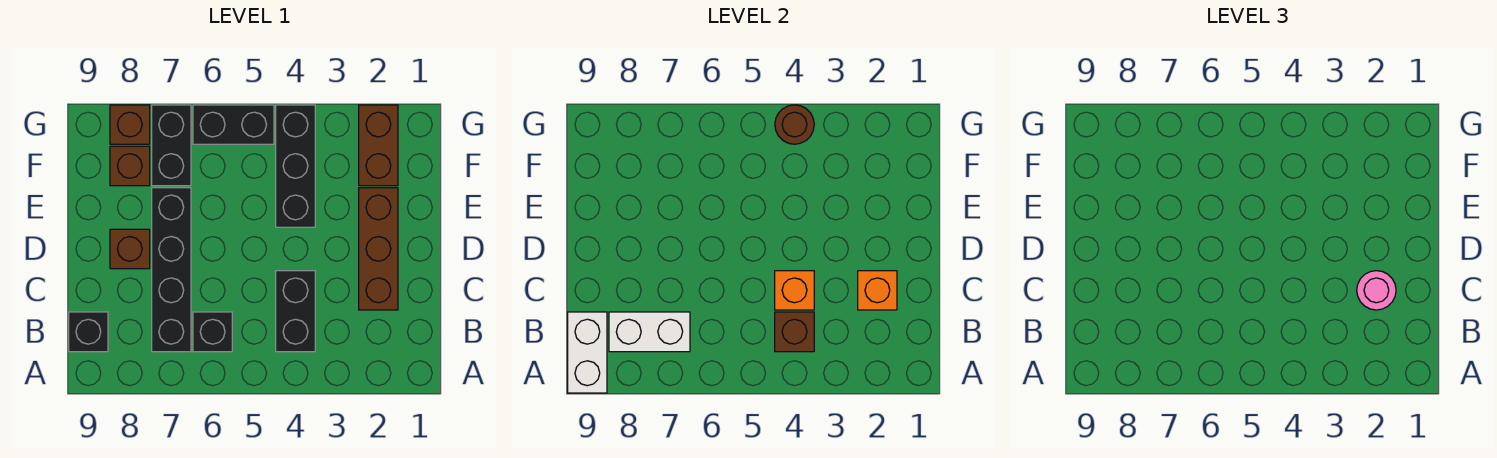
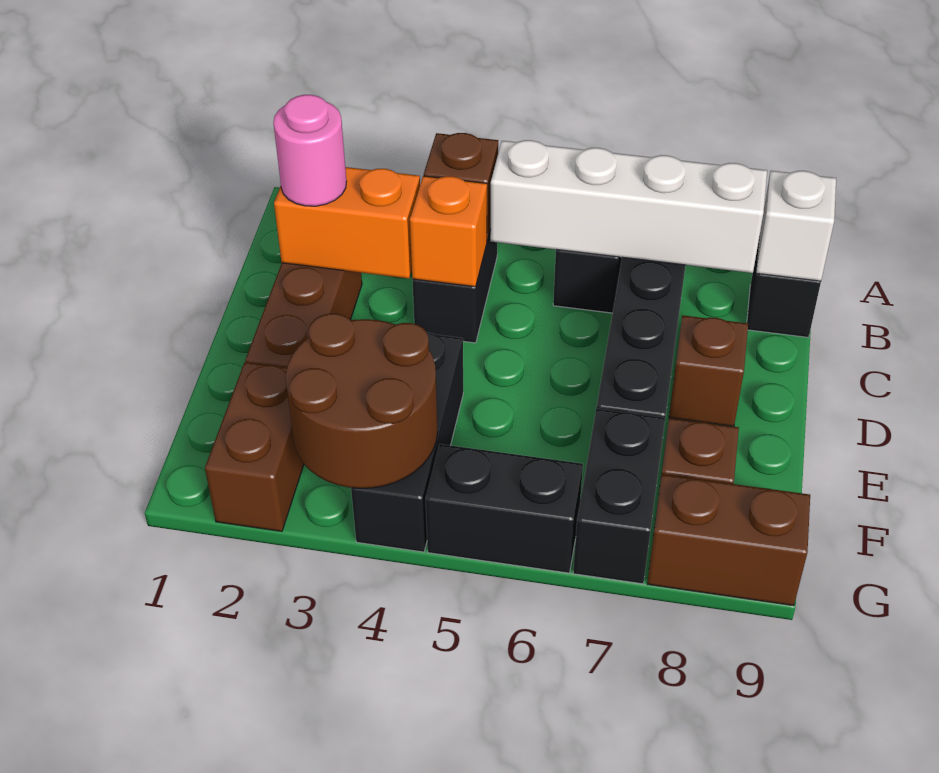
white brick A9:B9 level 2 -> white brick B9 level 2
white brick B7:B8 level 2 -> white brick B5:B8 level 2
orange brick C2 level 2 -> orange brick C2:C3 level 2
brown round brick G4 level 2 -> brown round brick F3:G4 level 2
brown brick G8 level 1 -> brown brick G8:G9 level 1

